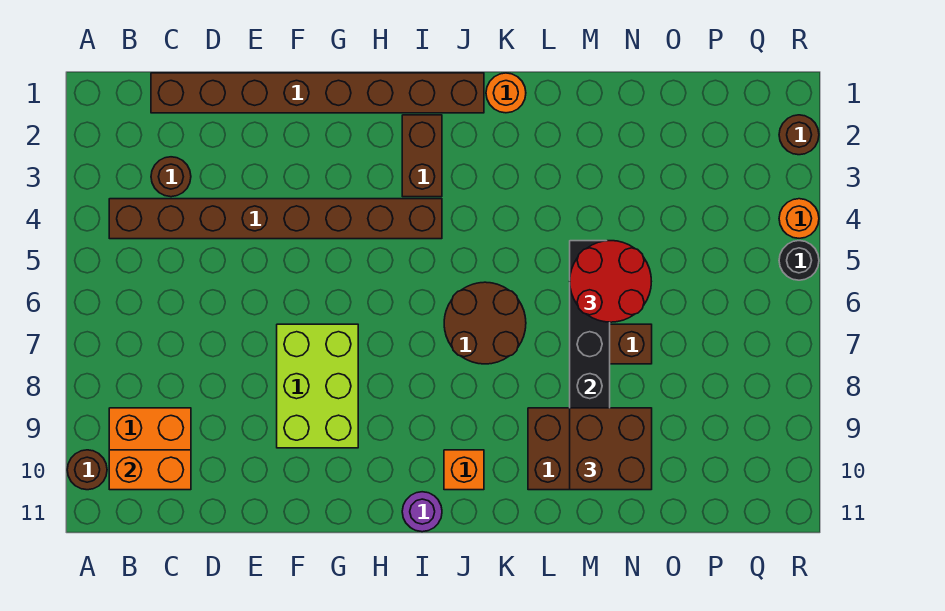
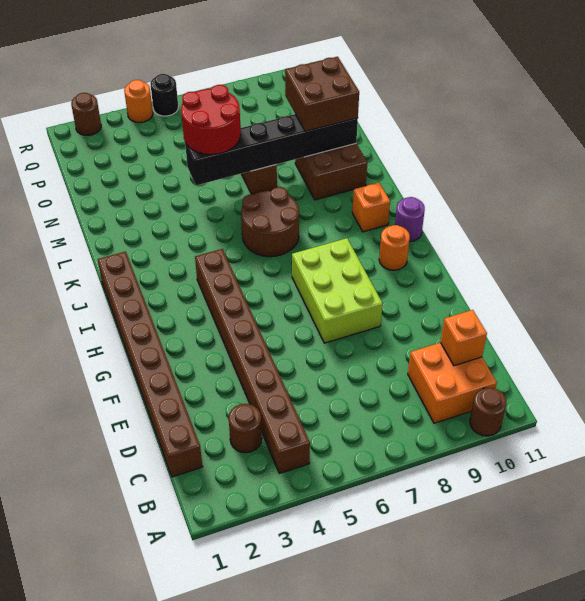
orange brick B10:C10 level 2 -> orange brick C10 level 2
lime brick F7:G9 level 1 -> lime brick F7:H8 level 1
brown brick I2:I3 level 1 -> none
orange round brick K1 level 1 -> orange round brick H10 level 1

